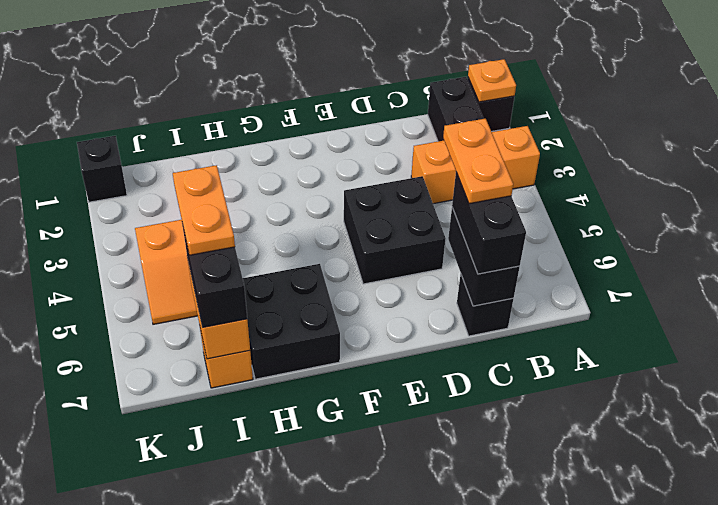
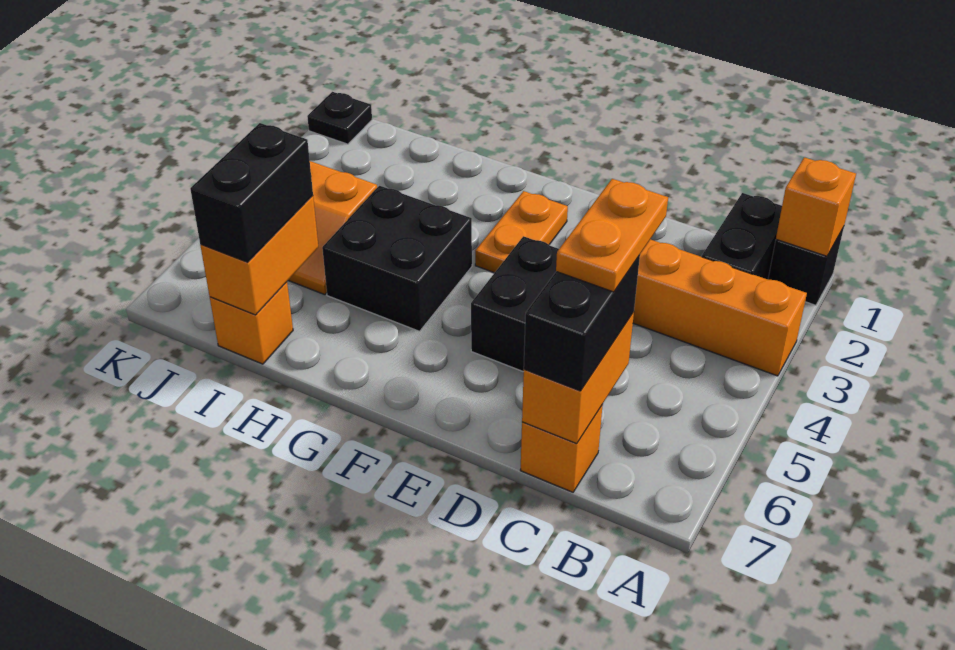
orange plate A1 level 2 -> orange brick A1 level 2
black brick C6:C7 level 2 -> orange brick C6:C7 level 2
black brick C7 level 1 -> orange brick C7 level 1
black brick G6:H7 level 1 -> black brick G4:H5 level 1
orange plate I5:I6 level 4 -> orange plate F2:F3 level 1
black brick K1 level 1 -> black plate K1 level 1

